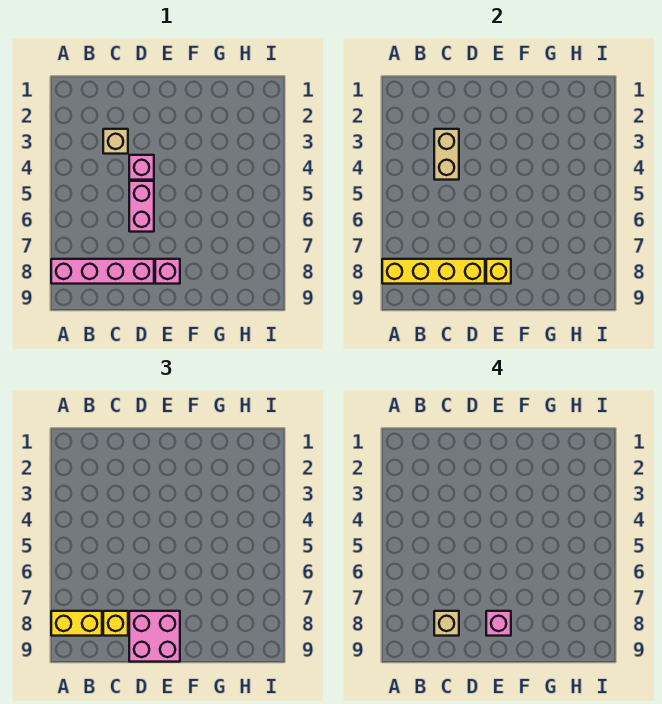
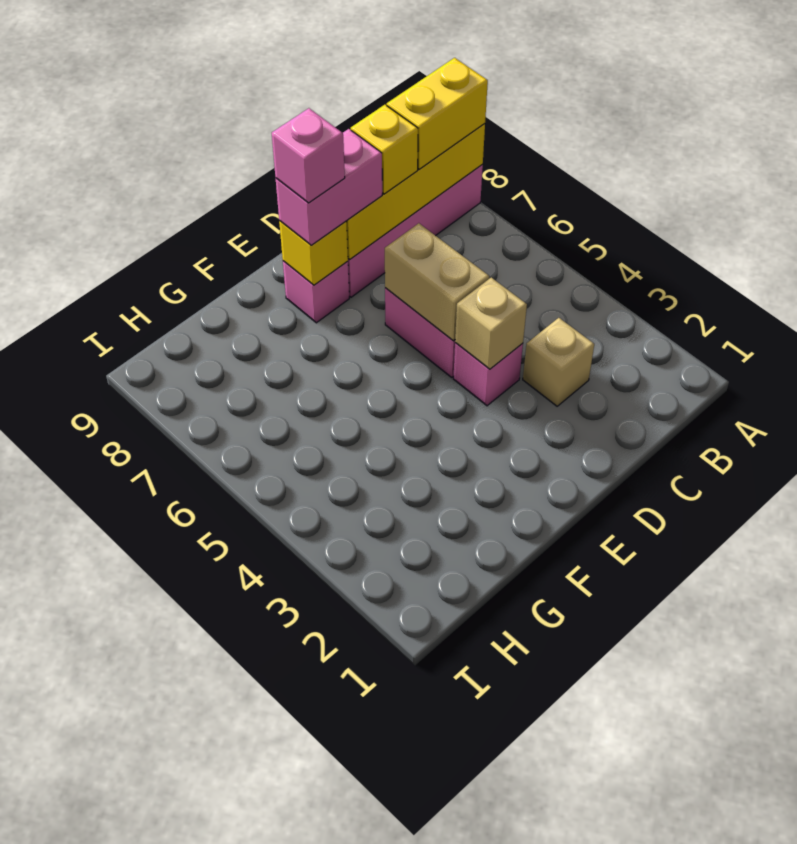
tan brick C3:C4 level 2 -> tan brick D5:D6 level 2
tan brick C8 level 4 -> tan brick D4 level 2
pink brick D8:E9 level 3 -> pink brick D8:E8 level 3

